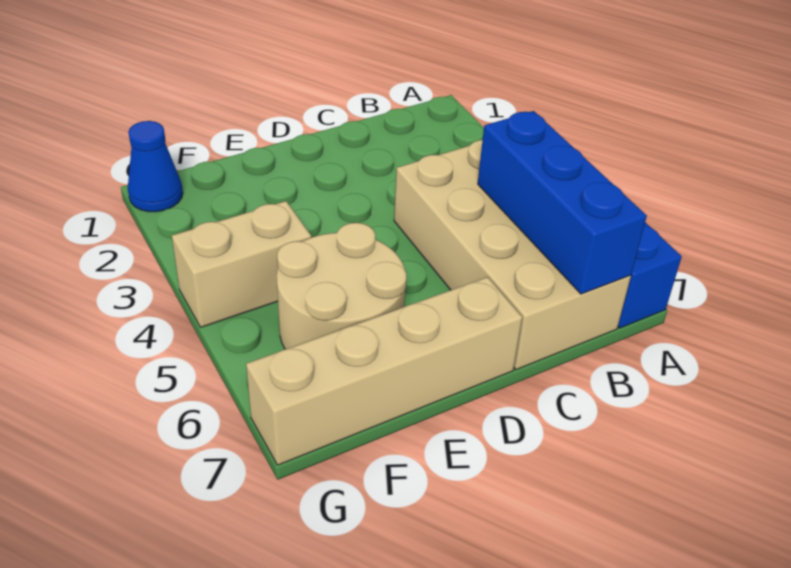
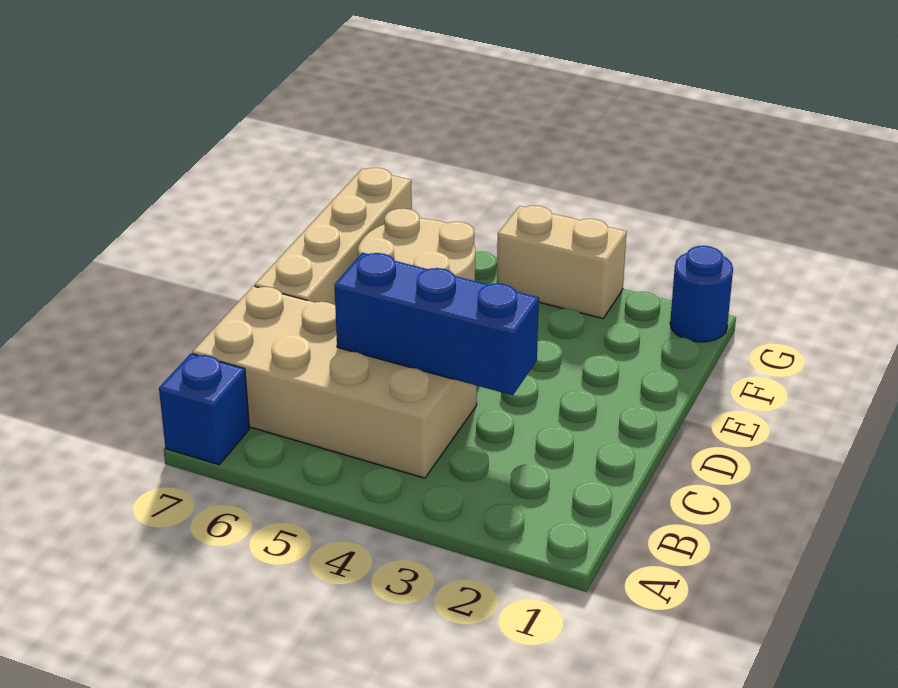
blue brick B5:B7 level 2 -> blue brick C3:C5 level 2
tan brick F4:G4 level 1 -> tan brick G3:G4 level 1
blue cone G1 level 1 -> blue round brick G1 level 1

